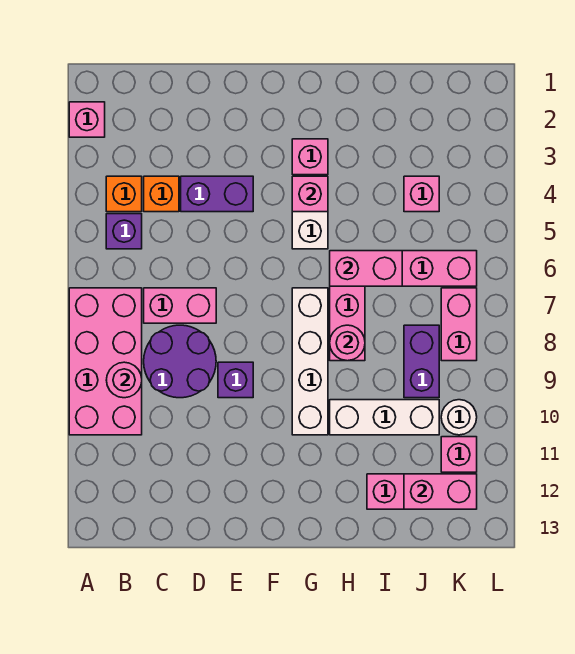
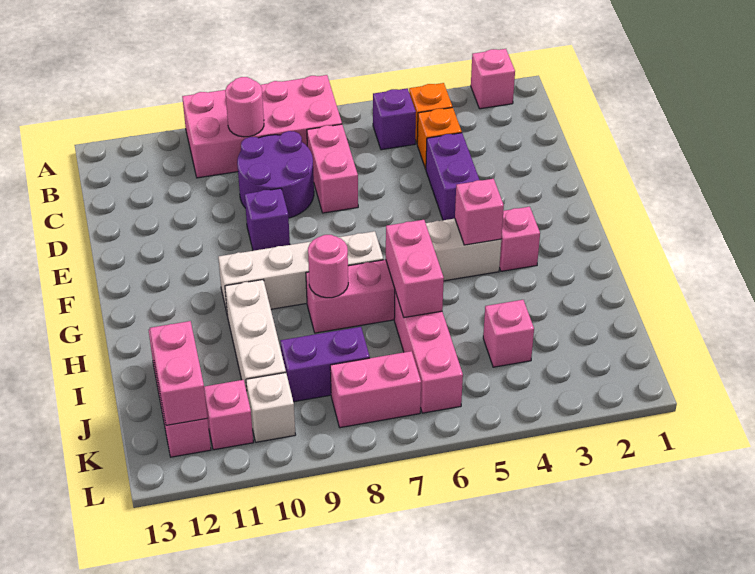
white round brick K10 level 1 -> white brick K10 level 1

